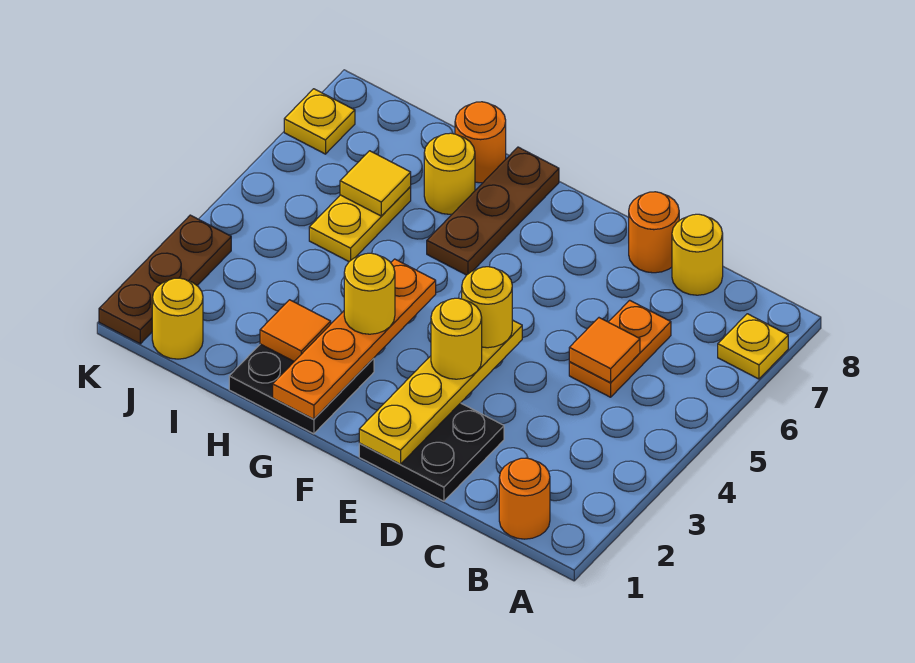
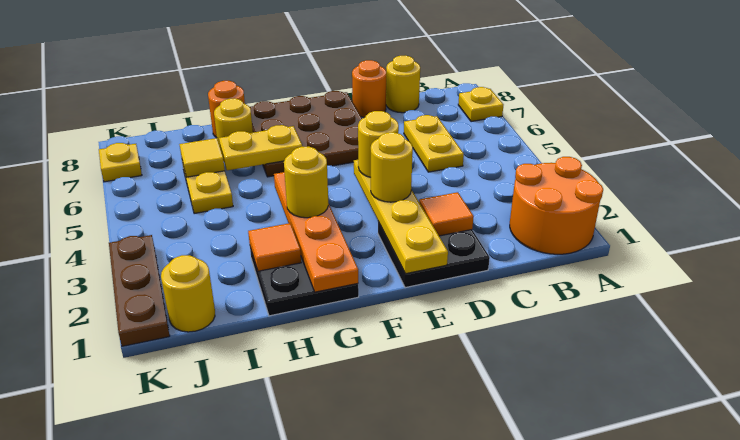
orange round brick B1 level 1 -> orange round brick A1:B2 level 1
orange plate C5:C6 level 1 -> yellow plate C5:C6 level 1
orange tile C5 level 2 -> orange tile D2 level 2
brown plate G6:G8 level 1 -> brown plate E6:G8 level 1
none -> yellow plate G6:H6 level 2

